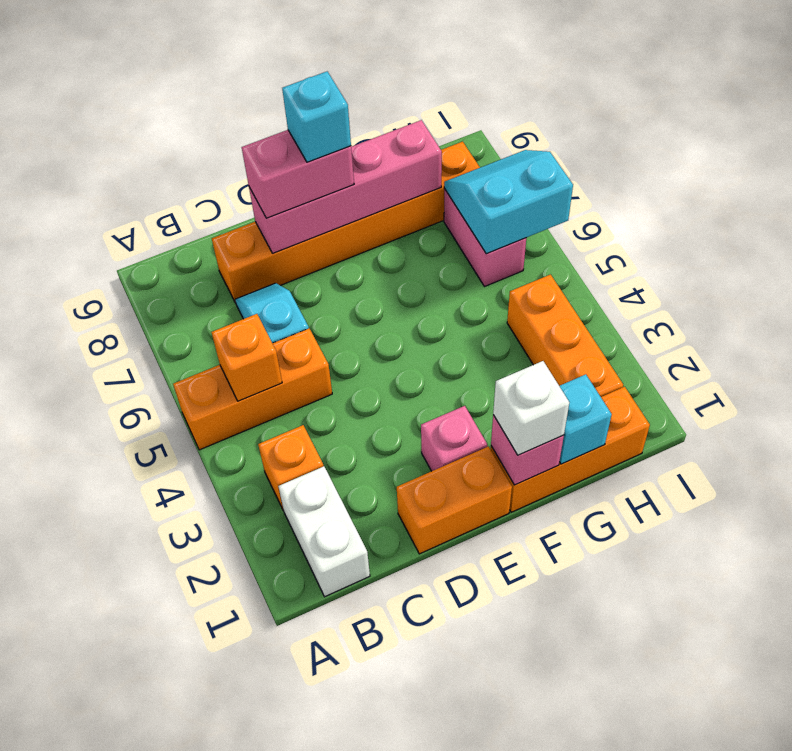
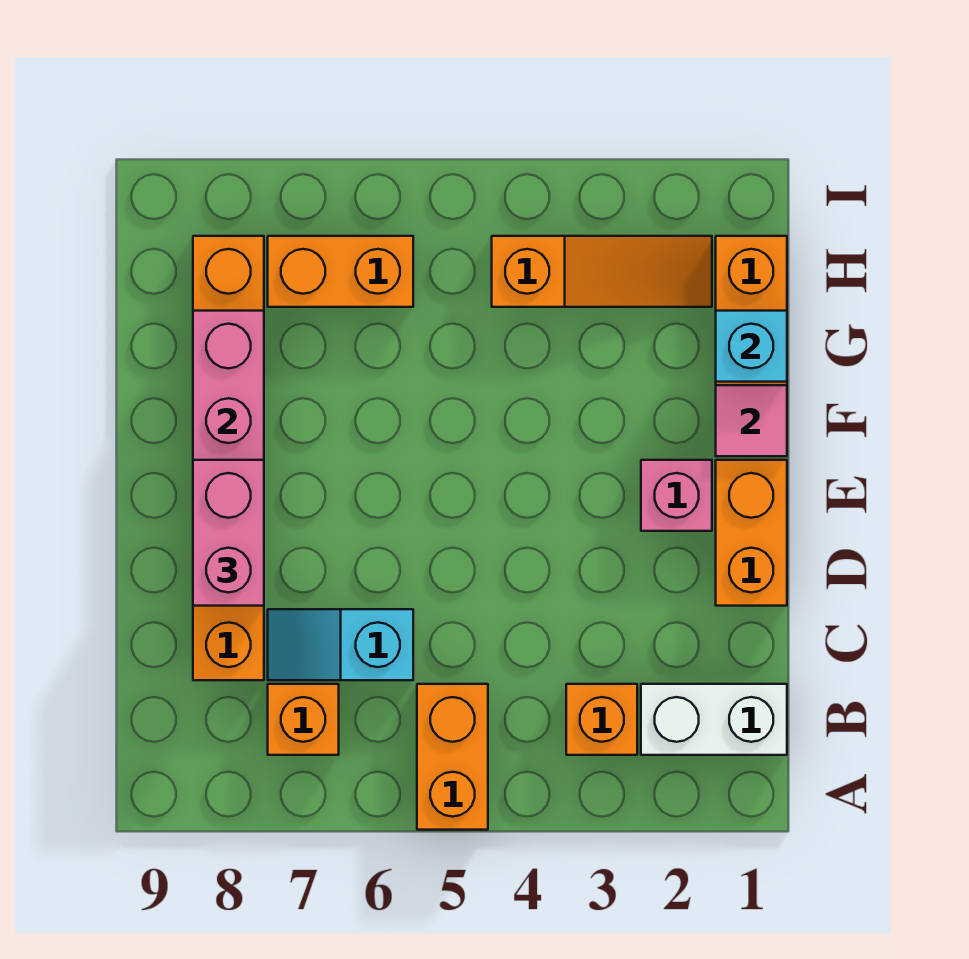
orange brick A5:C5 level 1 -> orange brick A5:B5 level 1
orange brick B5 level 2 -> orange brick B7 level 1
cyan brick E8 level 4 -> none
pink brick F1 level 2 -> pink tile F1 level 2
white brick F1 level 3 -> none
orange brick H2:H4 level 1 -> orange slope H2:H4 level 1 top 4
pink brick H6:H7 level 1 -> orange brick H6:H7 level 1
cyan slope H6:I7 level 2 top 6 -> none

